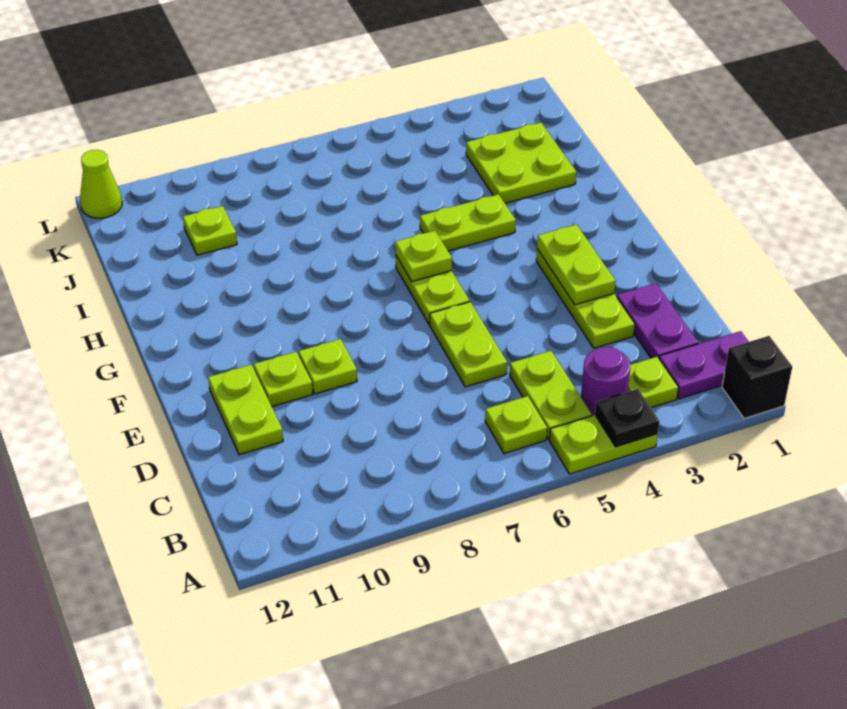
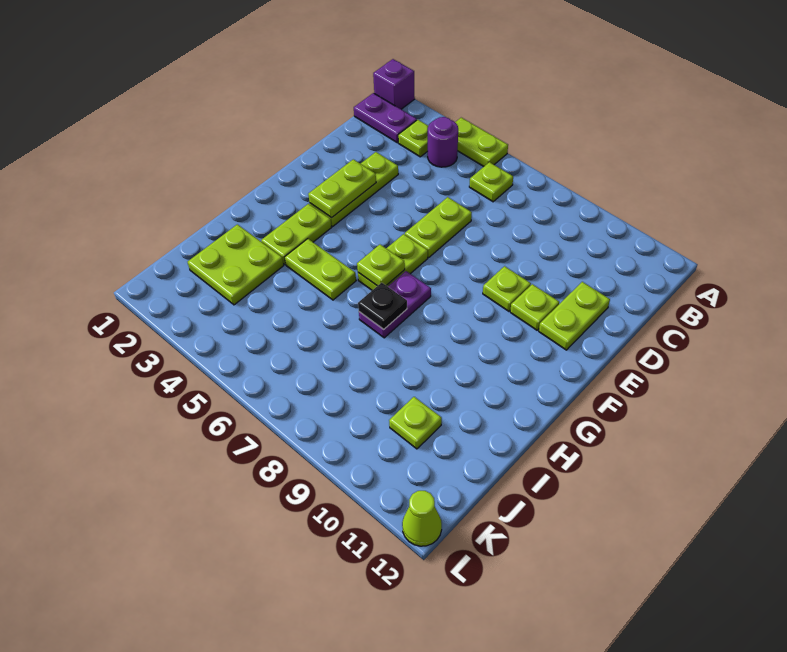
black brick A1 level 1 -> purple brick A1 level 1
black plate A4 level 2 -> black plate H7 level 2
lime plate B5:C5 level 1 -> lime plate G3:H3 level 1
purple plate C2:D2 level 1 -> purple plate G7:H7 level 1

